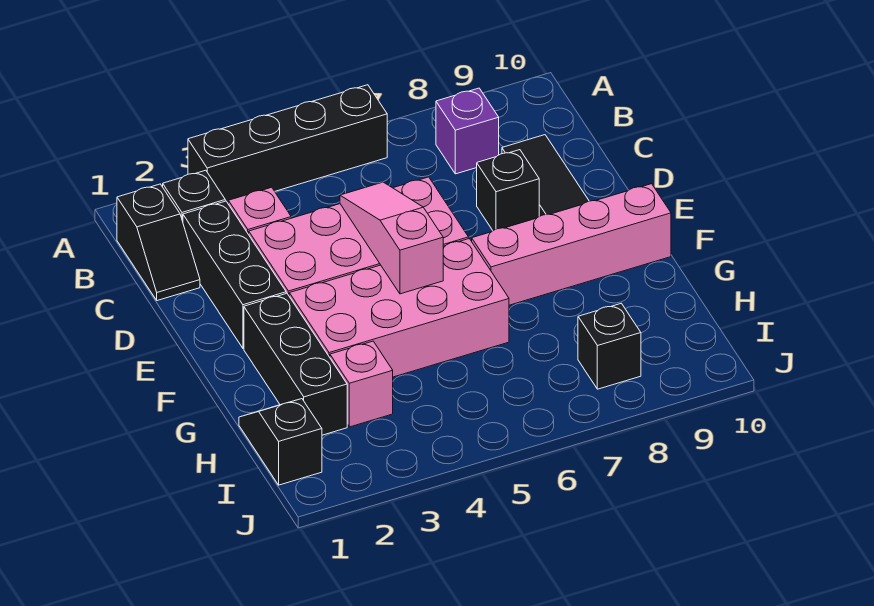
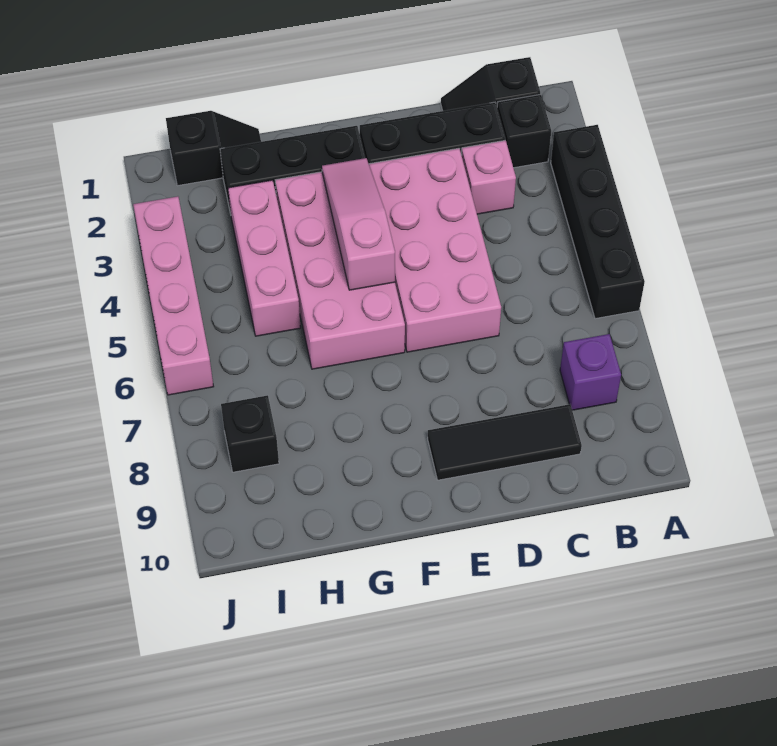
pink slope D5:F5 level 2 top F -> pink slope F3:F5 level 2 top 5
black brick D8 level 1 -> none
pink brick F7:F10 level 1 -> pink brick J3:J6 level 1
pink brick H3 level 1 -> pink brick H3:H5 level 1

